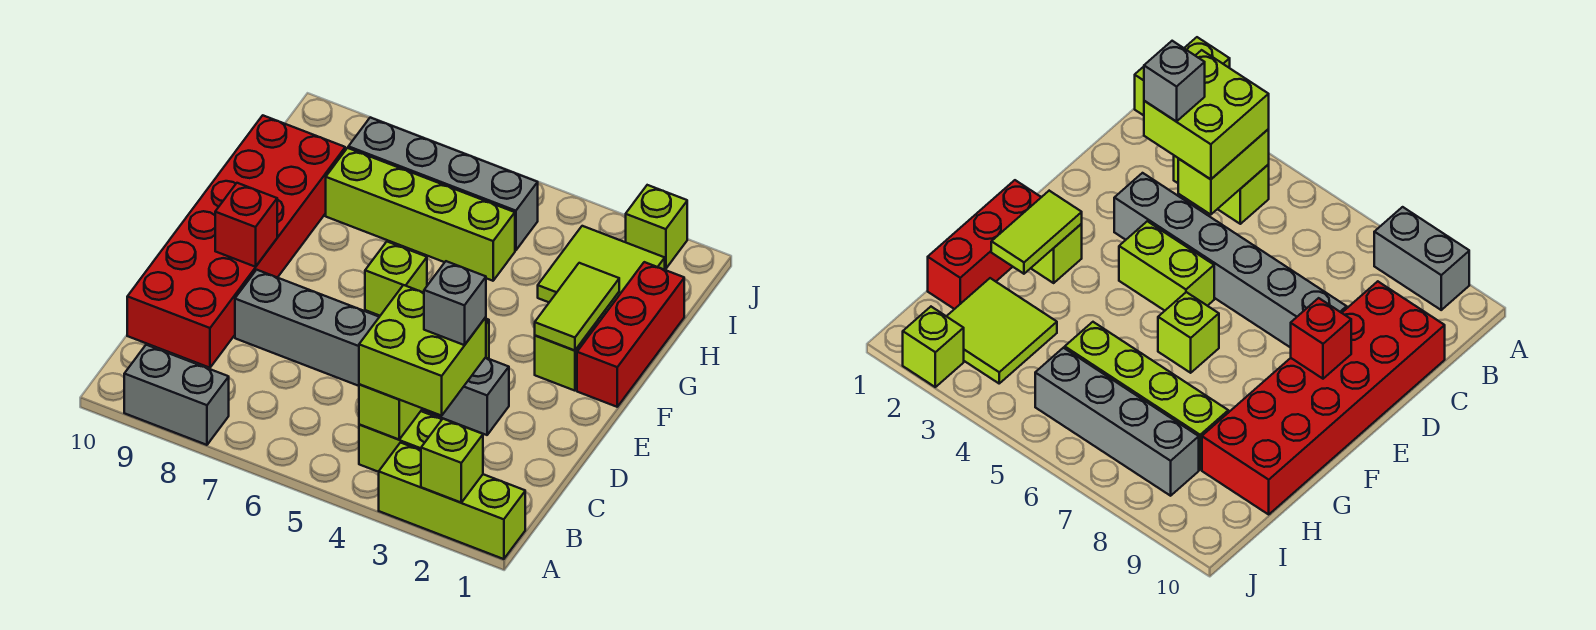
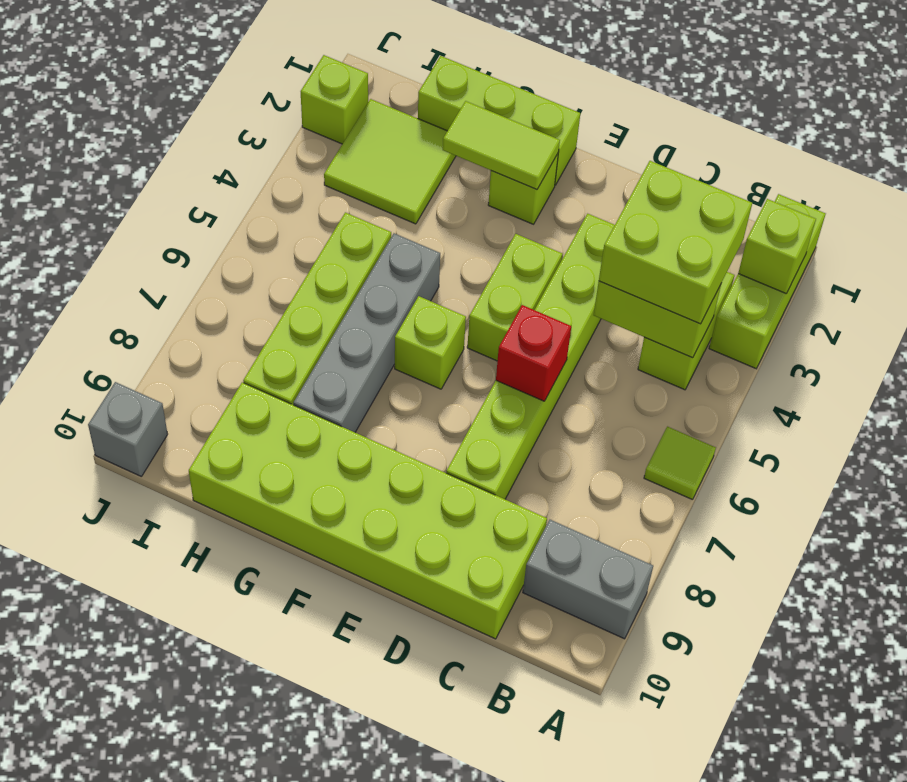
none -> lime tile A6 level 1
grey brick A8:A9 level 1 -> grey brick A9:B9 level 1
grey brick C3 level 4 -> grey brick J10 level 1
red brick C9:H10 level 1 -> lime brick C9:H10 level 1
grey brick D3:D8 level 1 -> lime brick D3:D8 level 1
red brick E9 level 2 -> red brick D6 level 2
red brick F1:H1 level 1 -> lime brick F1:H1 level 1
grey brick I5:I8 level 1 -> grey brick G5:G8 level 1

